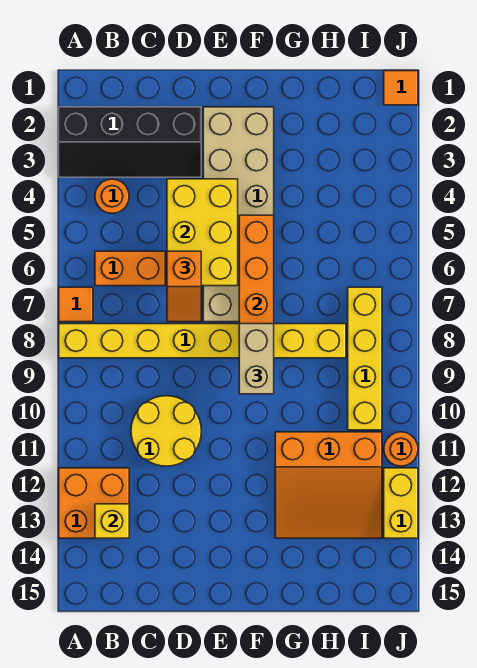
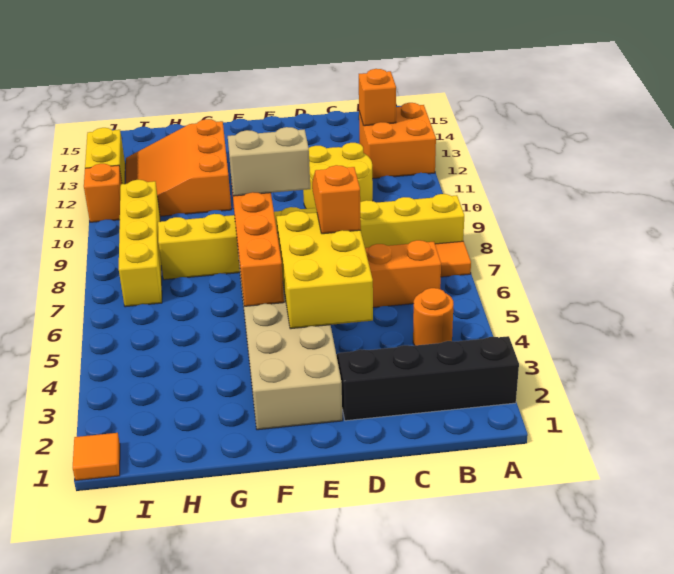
yellow brick B13 level 2 -> orange brick B13 level 2
tan brick F8:F9 level 3 -> tan brick E8:F8 level 3
orange slope G11:I13 level 1 top 11 -> orange slope G11:I13 level 1 top G
orange round brick J11 level 1 -> orange brick J11 level 1

